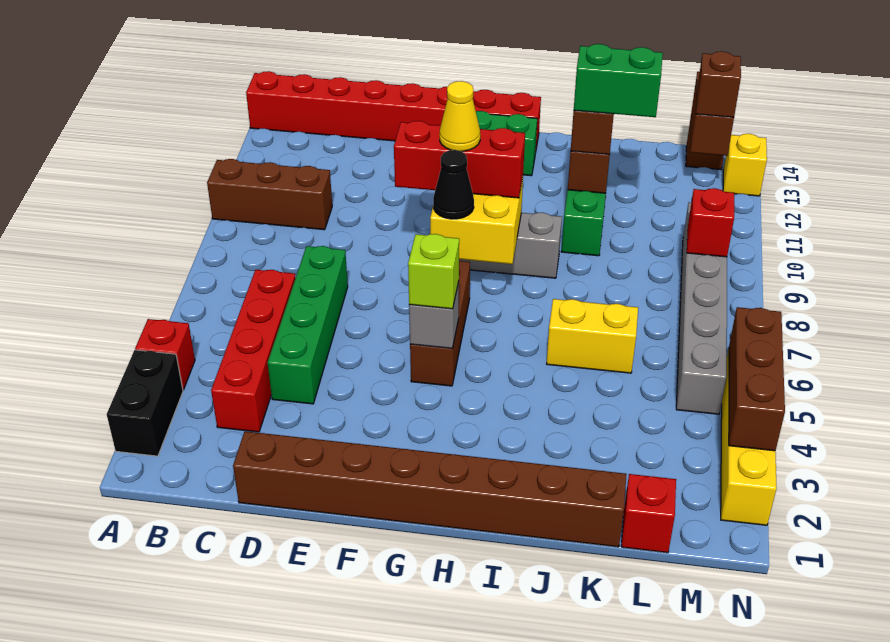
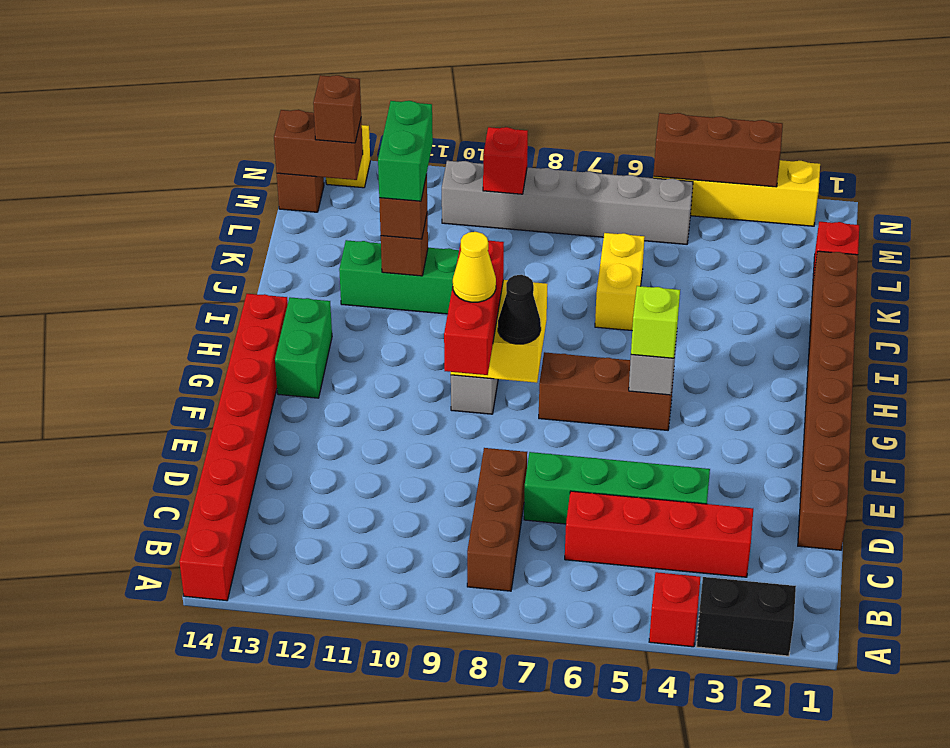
brown brick A10:C10 level 1 -> brown brick B8:D8 level 1

